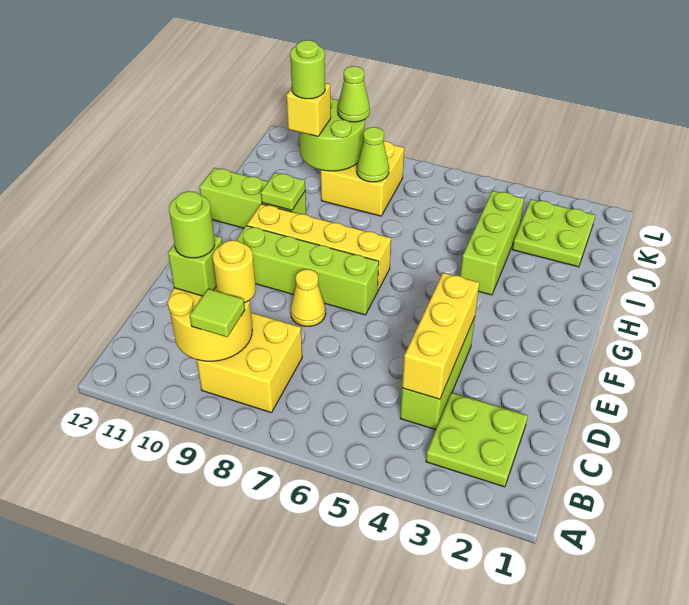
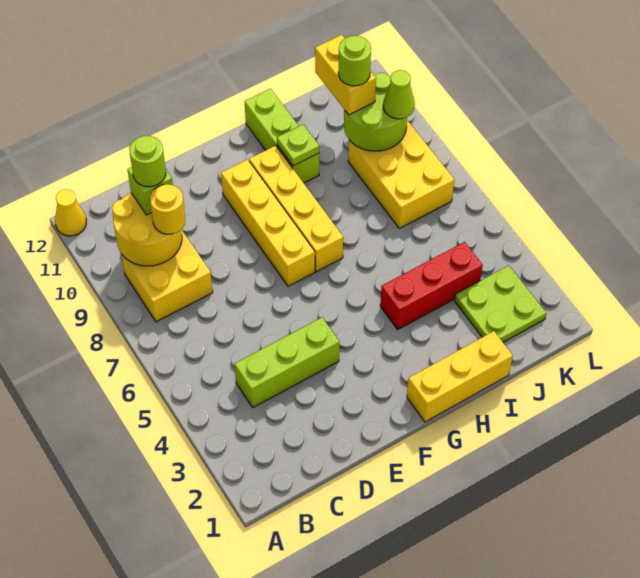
lime plate B2:C3 level 1 -> none
lime tile B9 level 3 -> none
yellow brick C4:E4 level 2 -> yellow brick G1:I1 level 1
yellow cone E8 level 1 -> yellow cone A12 level 1
lime brick F7:F10 level 1 -> yellow brick F7:F10 level 1
lime brick H4:J4 level 1 -> red brick H4:J4 level 1
yellow brick J8:K9 level 1 -> yellow brick J7:K9 level 1
lime cone J8 level 2 -> none
yellow brick J10 level 3 -> yellow brick J10:J11 level 3

